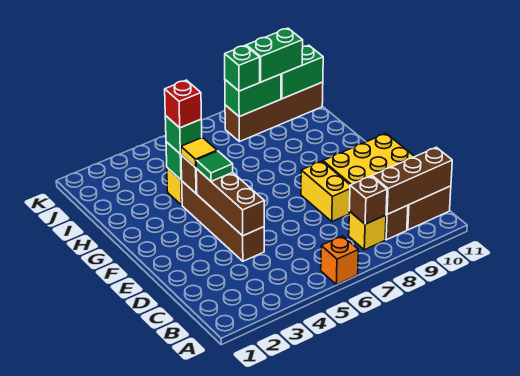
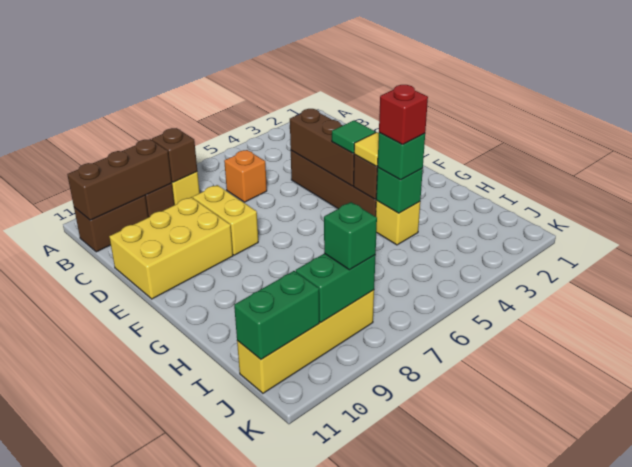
orange brick A6 level 1 -> orange brick C6 level 1
brown brick J8:J11 level 1 -> yellow brick J8:J11 level 1
green brick J9:J10 level 3 -> none

